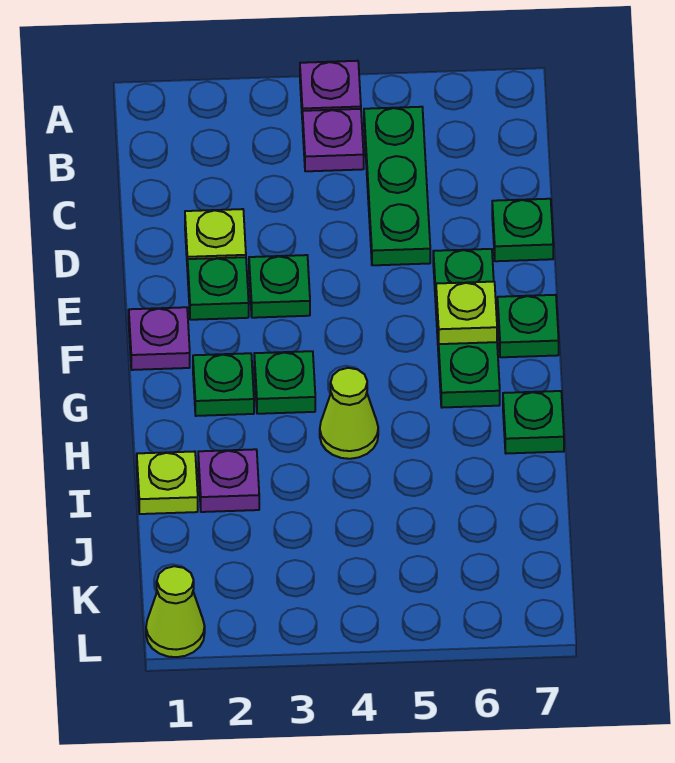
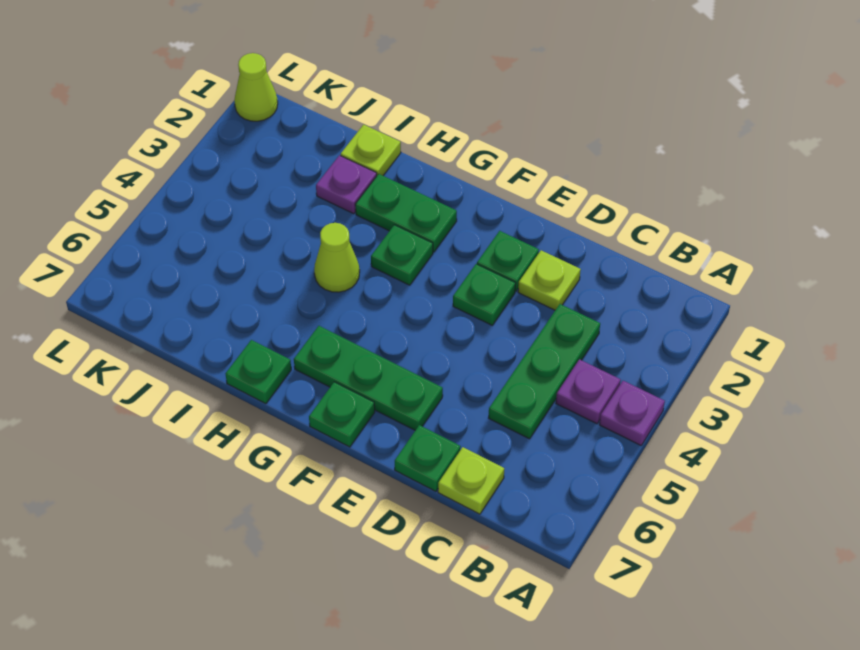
green plate B5:D5 level 1 -> green plate C3:C5 level 1
purple plate F1 level 1 -> none
lime plate F6 level 2 -> lime plate C7 level 1
green plate G2 level 1 -> green plate G2:H2 level 1

